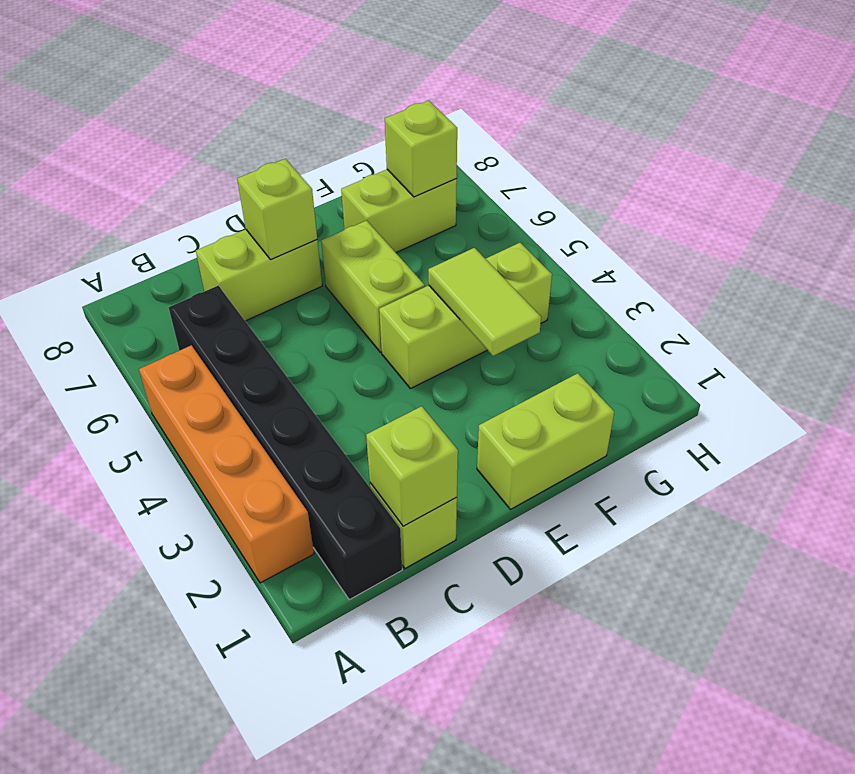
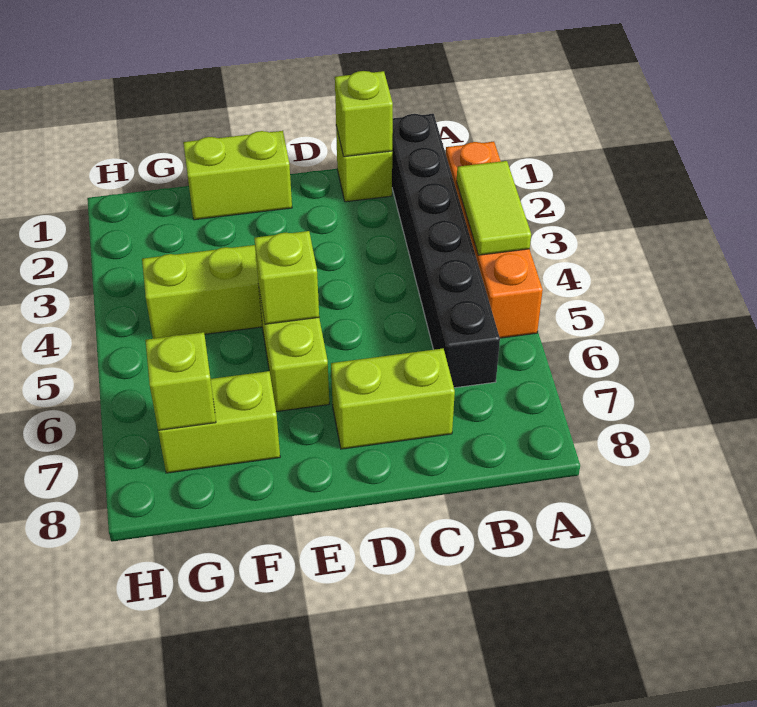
lime brick D7 level 2 -> lime brick E5 level 2
lime tile F3:F4 level 2 -> lime tile A3:A4 level 2

